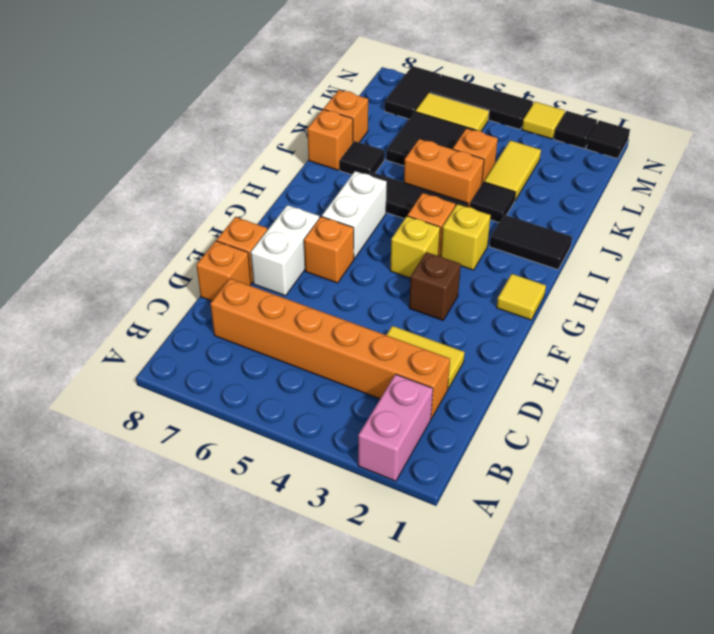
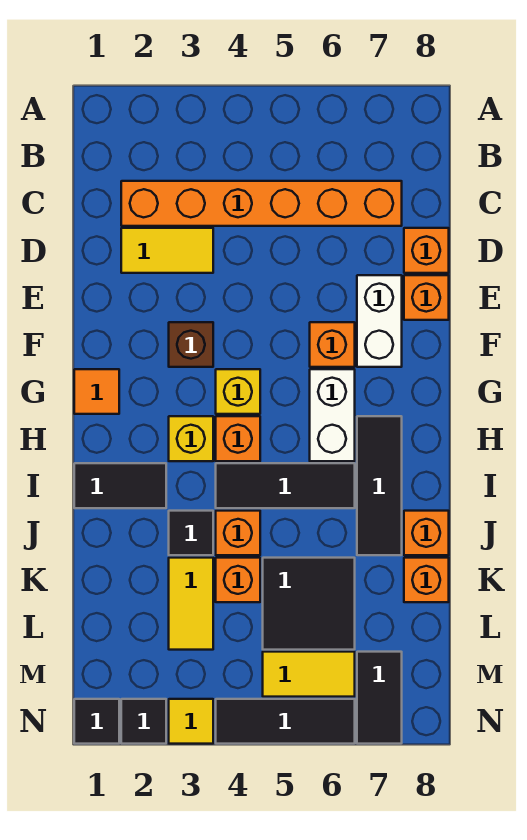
pink brick A2:B2 level 1 -> none
yellow tile G1 level 1 -> orange tile G1 level 1
orange brick J4:J5 level 1 -> orange brick J4 level 1
black tile J7 level 1 -> black tile H7:J7 level 1

